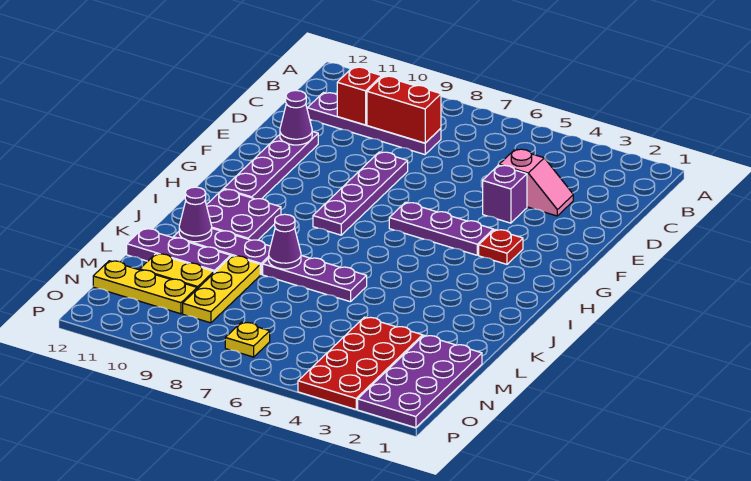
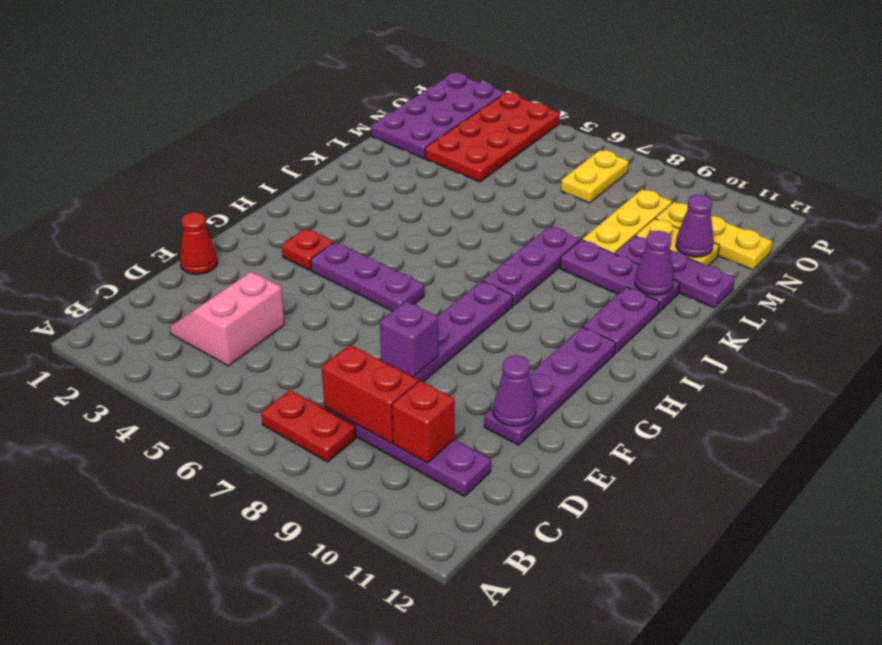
none -> red plate B7:B8 level 1
pink slope D3:D4 level 1 top 4 -> pink slope C3:D4 level 1 top 4
none -> red cone E1 level 1
purple brick E4 level 1 -> purple brick E8 level 2
purple plate I10:J11 level 1 -> purple plate I11:J11 level 1
purple plate K6:K8 level 1 -> purple plate I8:K8 level 1
purple cone K8 level 2 -> purple cone M11 level 2
yellow plate O7 level 1 -> yellow plate N7:O7 level 1

